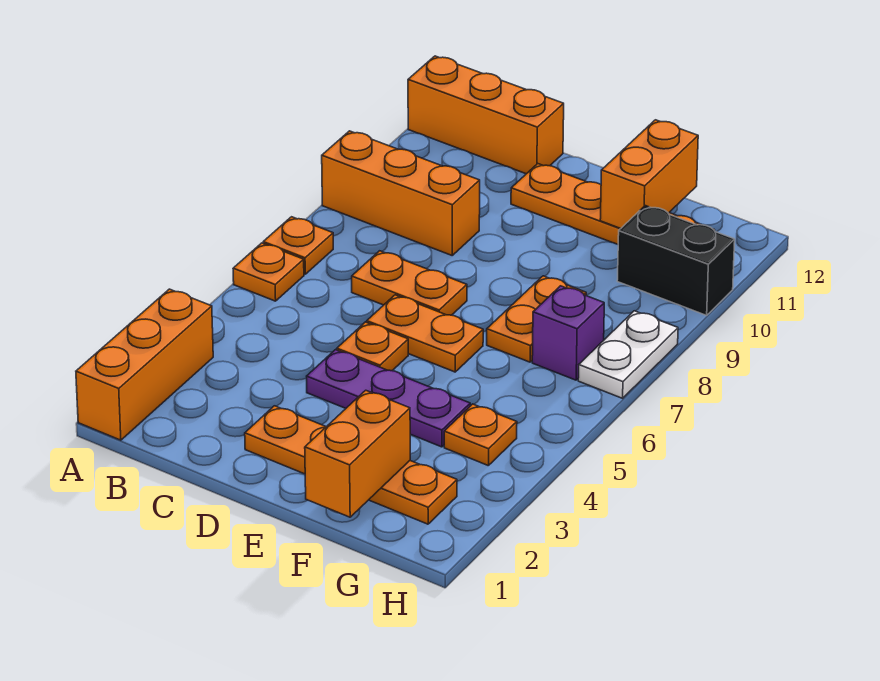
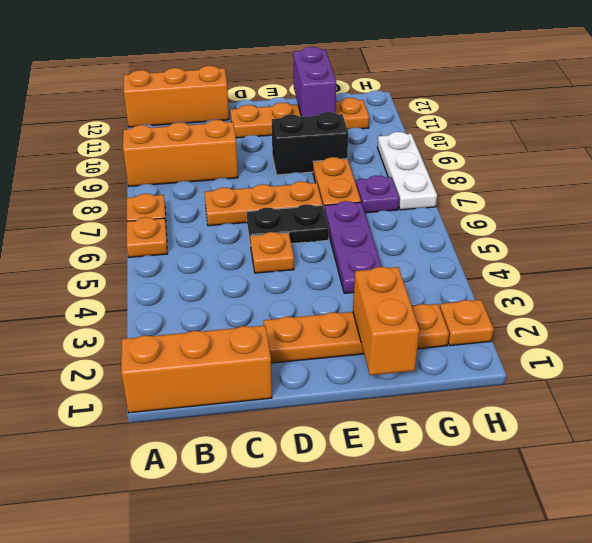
orange brick A1:A3 level 1 -> orange brick A1:C1 level 1
orange plate C7:D7 level 1 -> orange plate C7:E7 level 1
purple plate D4:F4 level 1 -> purple plate F4:F6 level 1
orange plate D6:E6 level 1 -> black plate D6:E6 level 1
orange brick F11:F12 level 2 -> purple brick F11:F12 level 2
orange plate G4 level 1 -> orange plate H2 level 1
purple brick G7 level 1 -> purple plate G7 level 1
black brick G10:H10 level 1 -> black brick E9:F9 level 1
white plate H7:H8 level 1 -> white plate H7:H9 level 1

